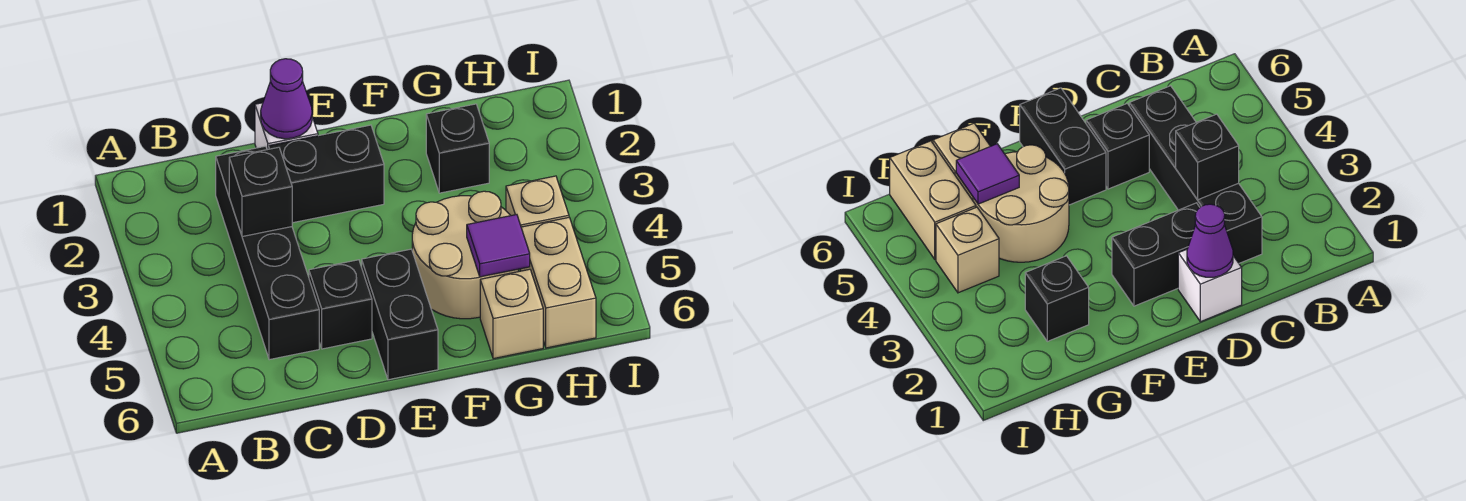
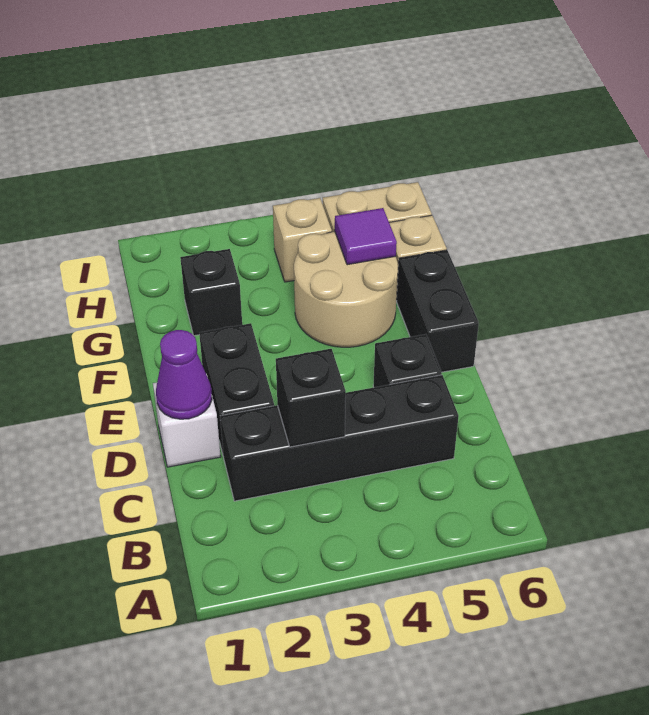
black brick E5:E6 level 1 -> black brick E6:F6 level 1

